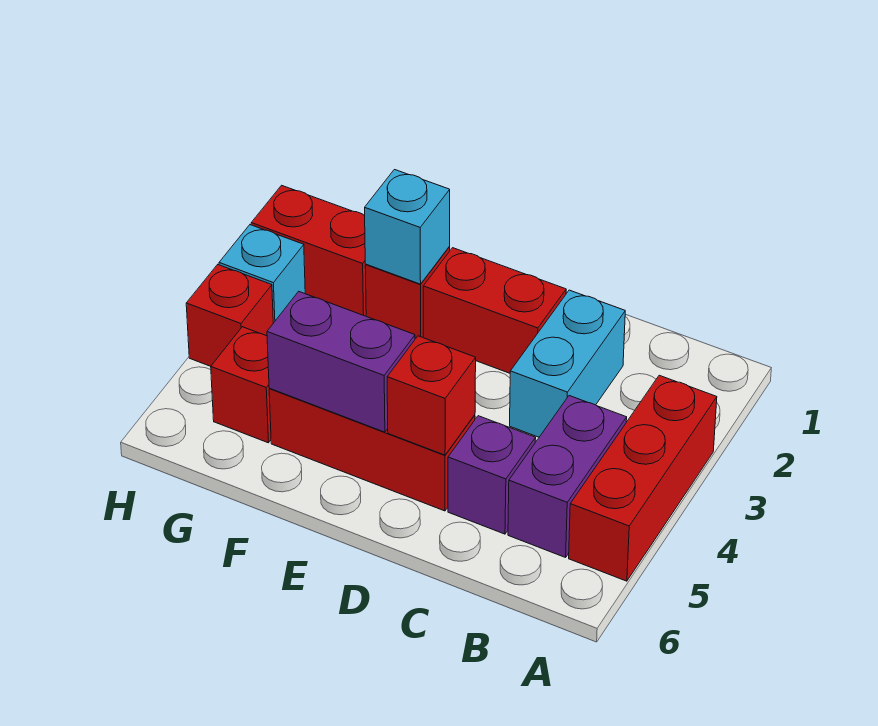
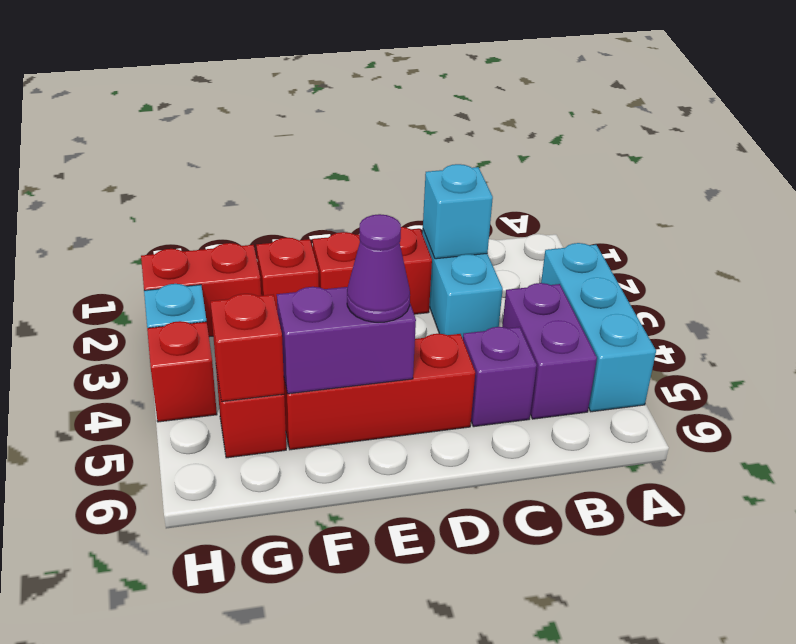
red brick A3:A5 level 1 -> cyan brick A3:A5 level 1
red brick D5 level 2 -> red brick G5 level 2
none -> purple cone E5 level 3
cyan brick F2 level 2 -> cyan brick C2 level 2

